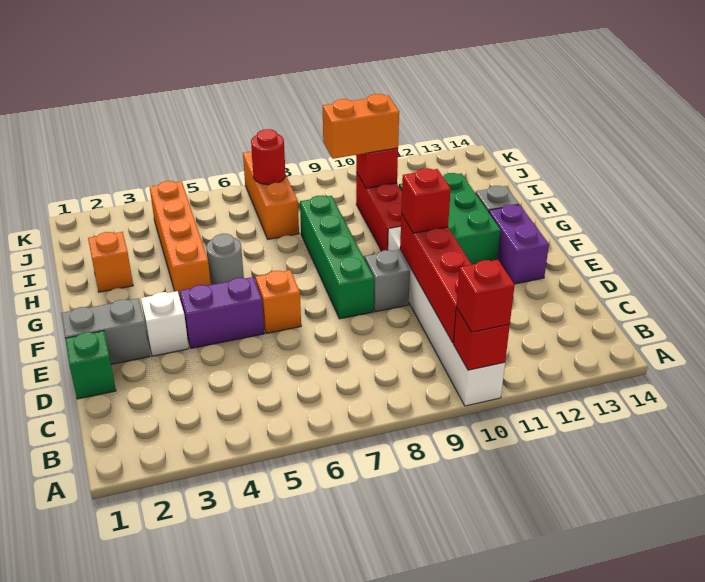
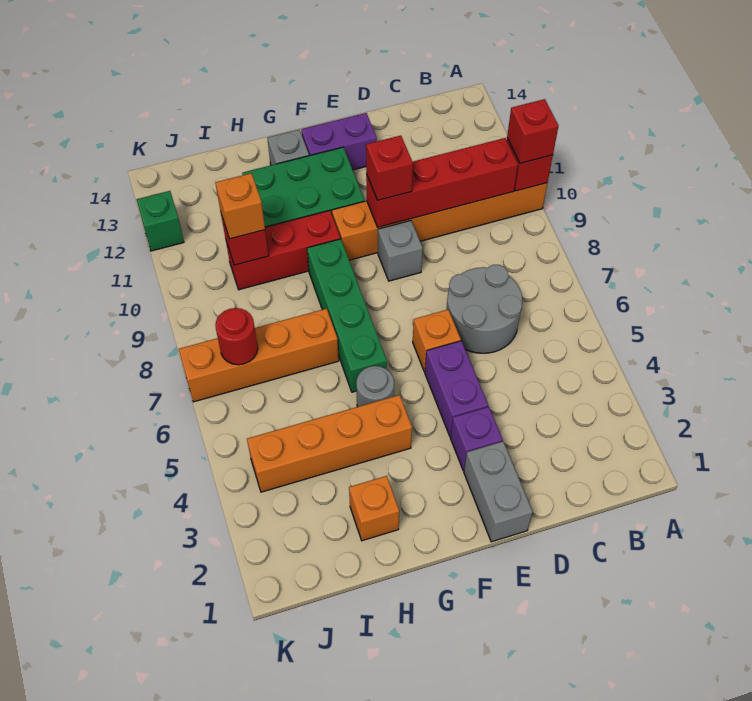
white brick A10:F10 level 1 -> orange brick A10:F10 level 1
none -> grey round brick C6:D7 level 1
green brick D1 level 1 -> green brick K12 level 1
white brick E3 level 1 -> purple brick E3 level 1
green brick E8:H8 level 1 -> green brick G6:G9 level 1
orange brick I7:K7 level 1 -> orange brick H7:K7 level 1
orange brick I9:I10 level 3 -> orange brick I10 level 3

